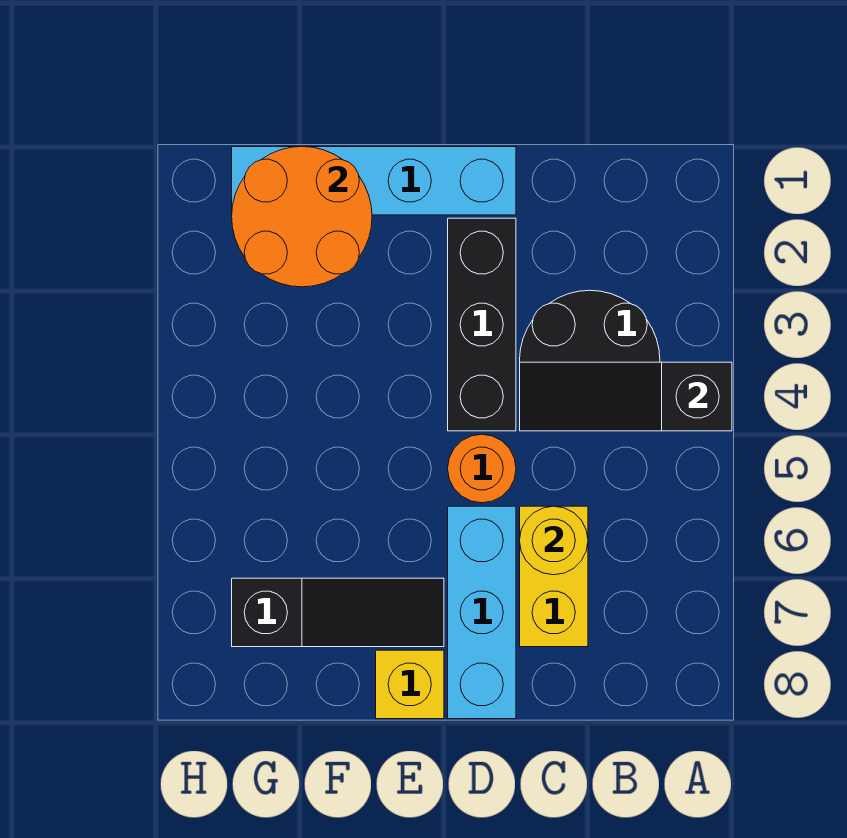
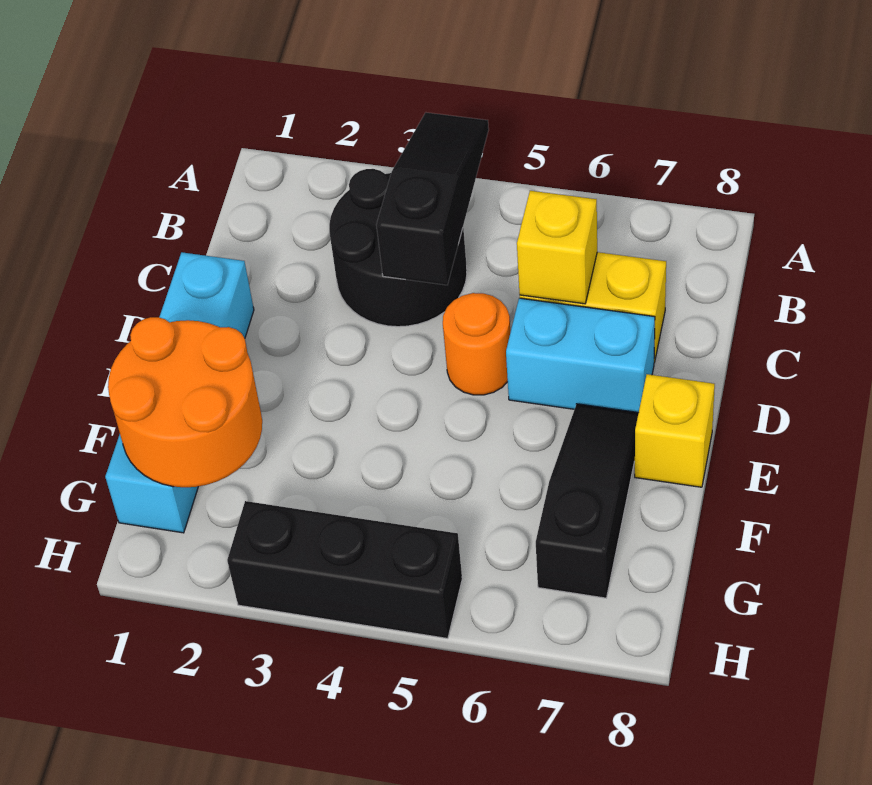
black slope A4:C4 level 2 top A -> black slope A4:C4 level 2 top C
yellow round brick C6 level 2 -> yellow brick C6 level 2
black brick D2:D4 level 1 -> black brick H3:H5 level 1
cyan brick D6:D8 level 1 -> cyan brick D6:D7 level 1

